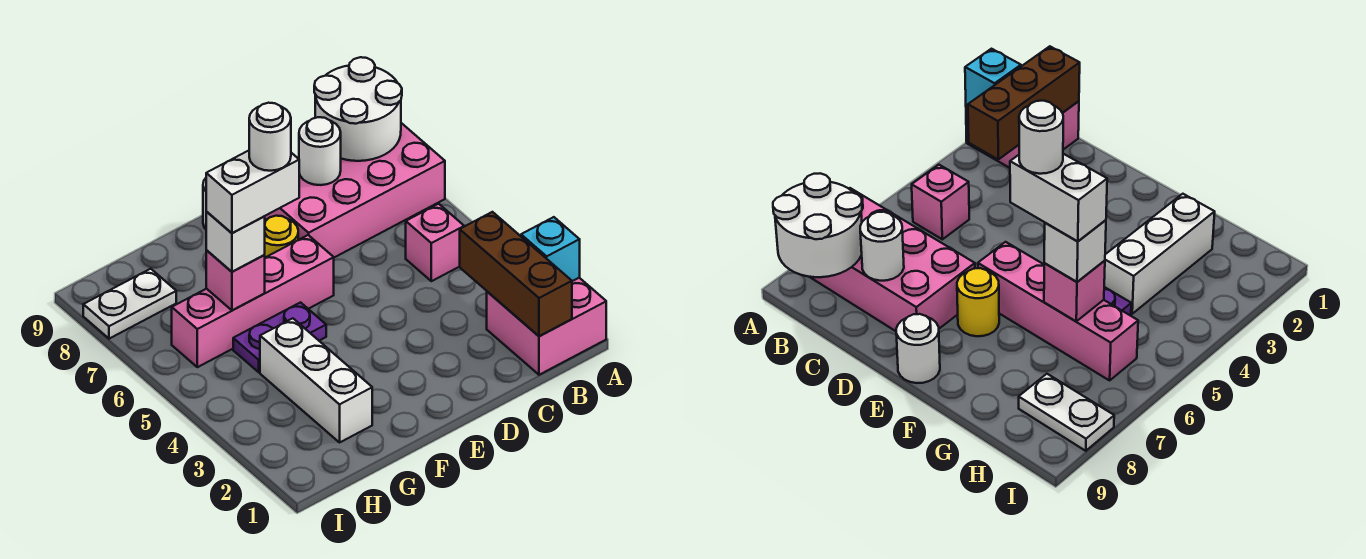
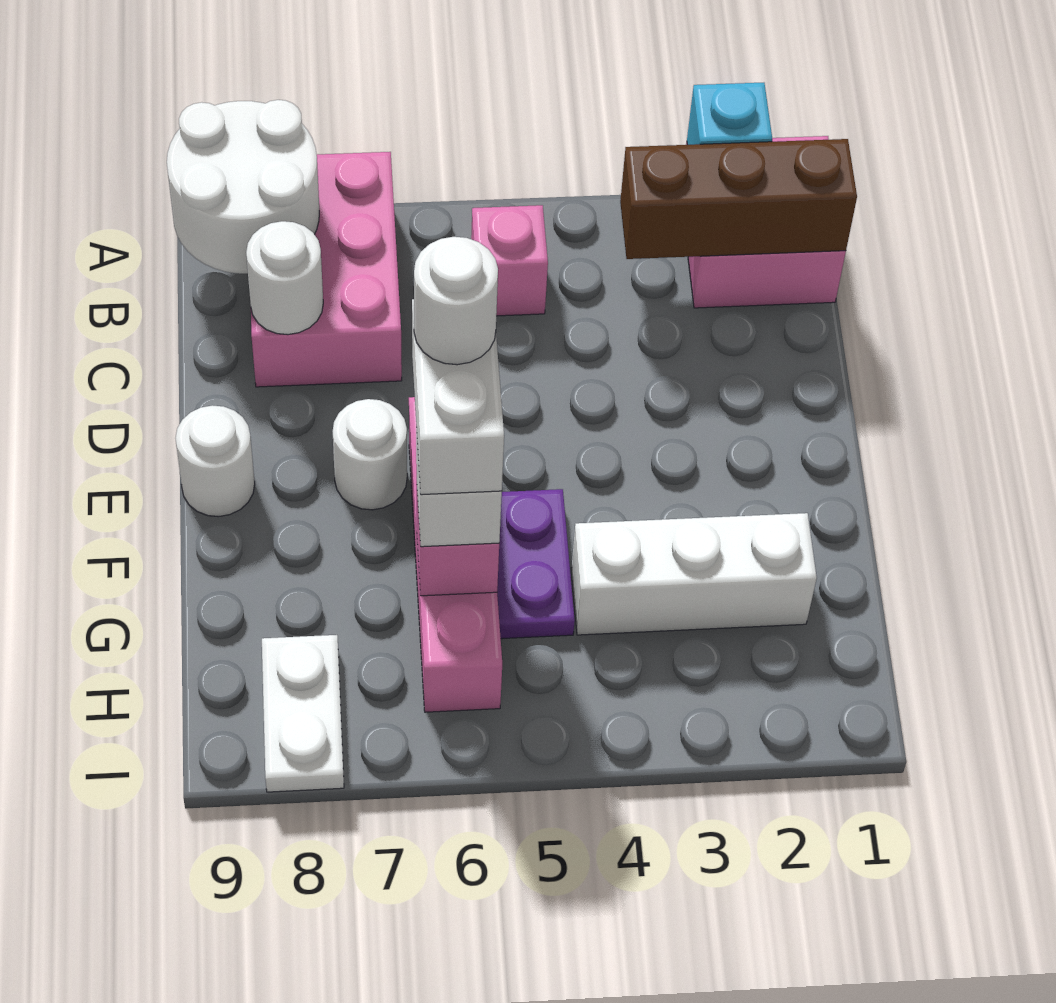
pink brick A7:D8 level 1 -> pink brick A7:C8 level 1
yellow round brick E7 level 1 -> white round brick E7 level 1

